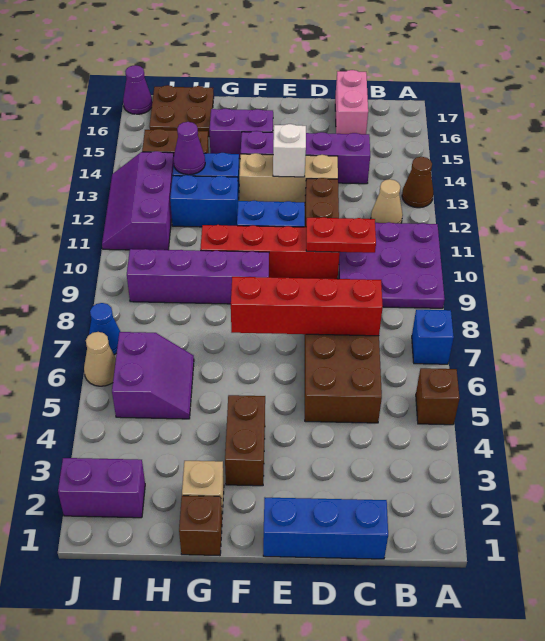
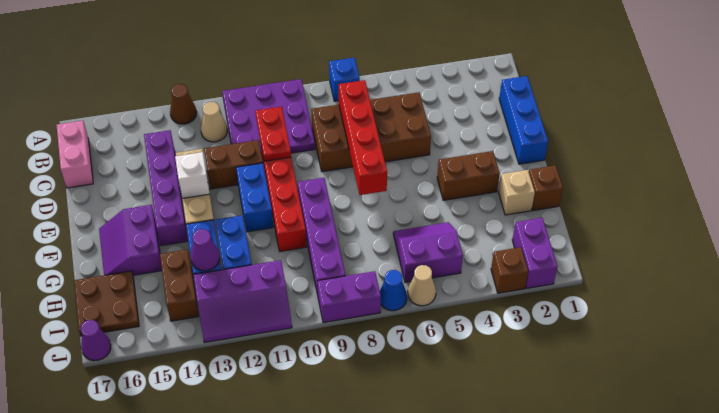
brown brick A5 level 1 -> brown brick J3 level 1
pink brick C16:C17 level 1 -> pink brick B17:C17 level 1
none -> purple brick J8:J9 level 1

